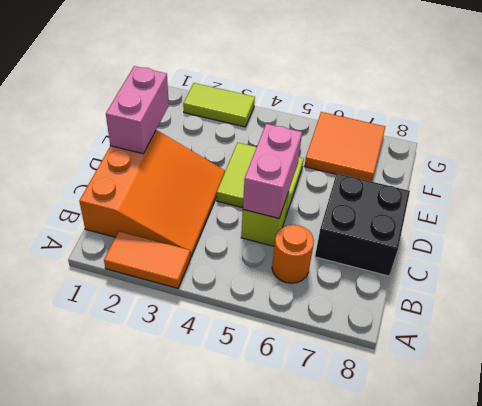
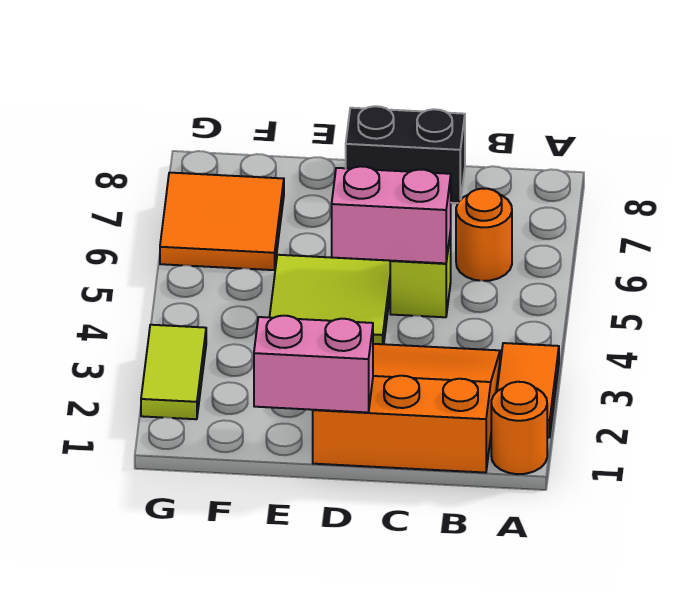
none -> orange round brick A1 level 1
black brick C7:D8 level 1 -> black brick C8:D8 level 1

